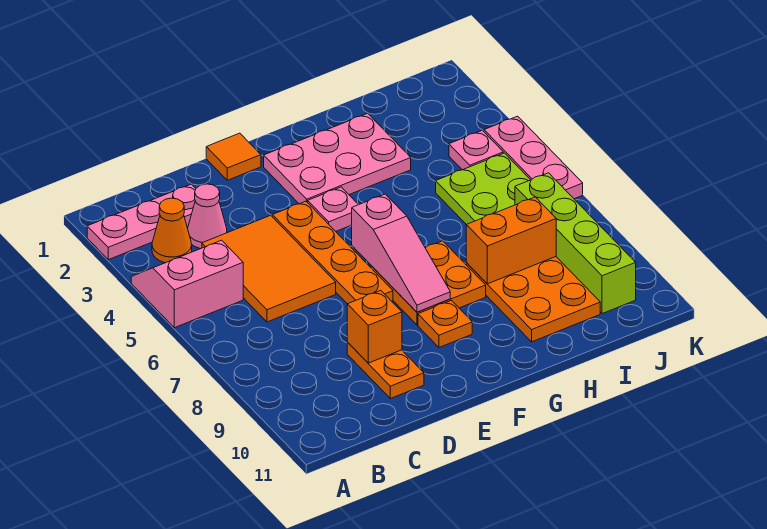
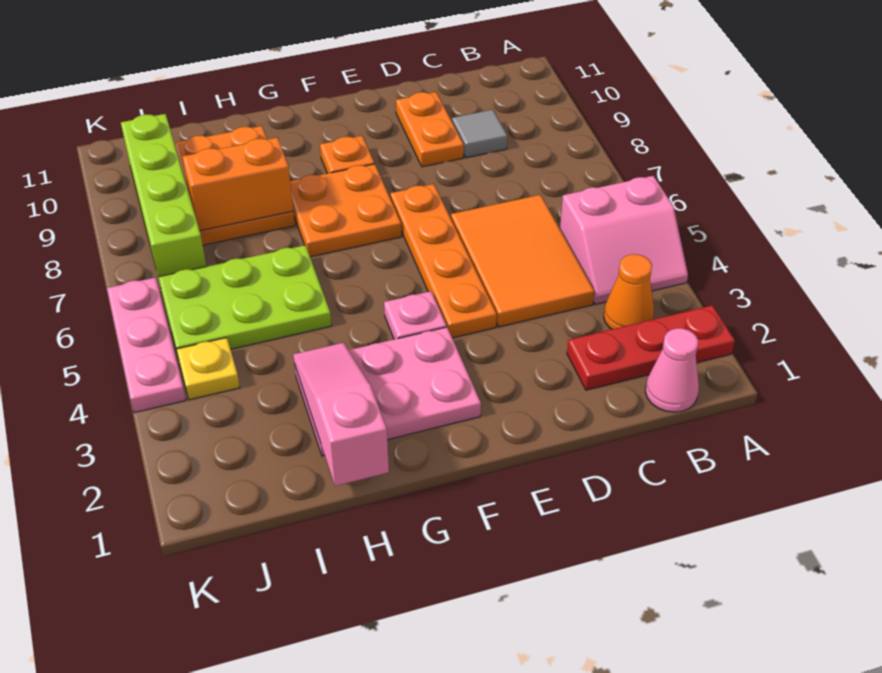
pink plate A2:C2 level 1 -> red plate A2:C2 level 1
pink cone C3 level 1 -> pink cone B1 level 1
none -> grey tile C9 level 1
orange brick D9 level 2 -> none
orange tile E1 level 1 -> none
pink slope F6:F8 level 2 top 6 -> pink slope H1:H3 level 2 top 1
lime plate I5:J6 level 1 -> lime plate H5:J6 level 1
pink plate J4 level 1 -> yellow plate J4 level 1

